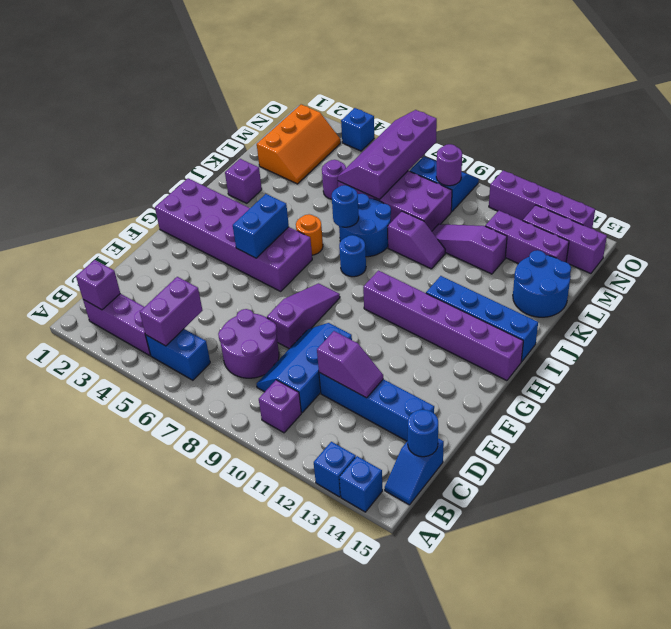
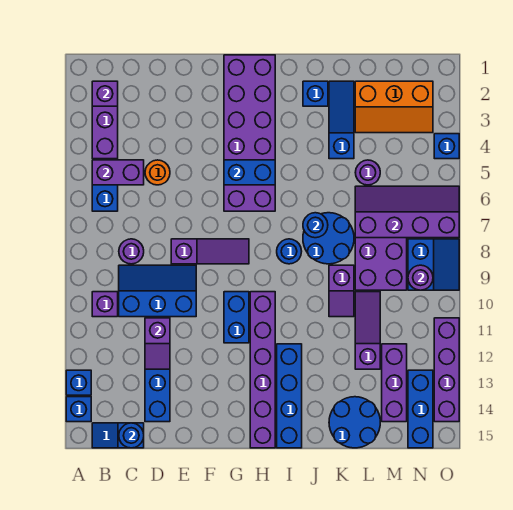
purple round brick C7:D8 level 1 -> purple round brick C8 level 1
none -> blue brick G10:G11 level 1
orange round brick I6 level 1 -> orange round brick D5 level 1
purple brick J2 level 1 -> blue brick J2 level 1
none -> blue slope K2:K4 level 1 top 4
purple brick N13:N15 level 1 -> blue brick N13:N15 level 1

